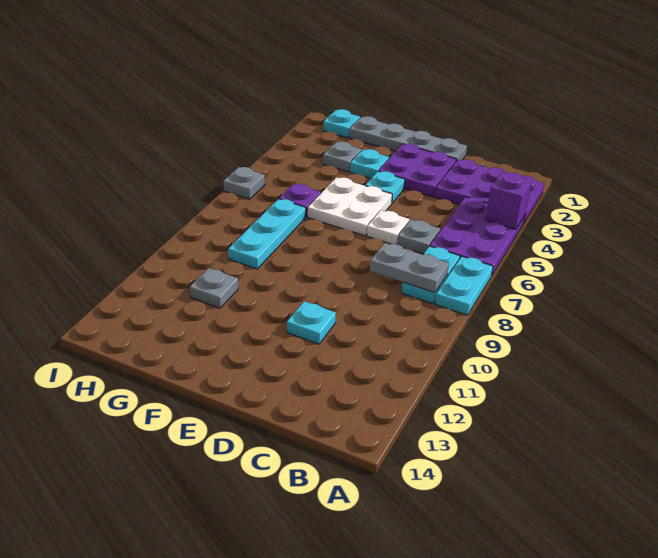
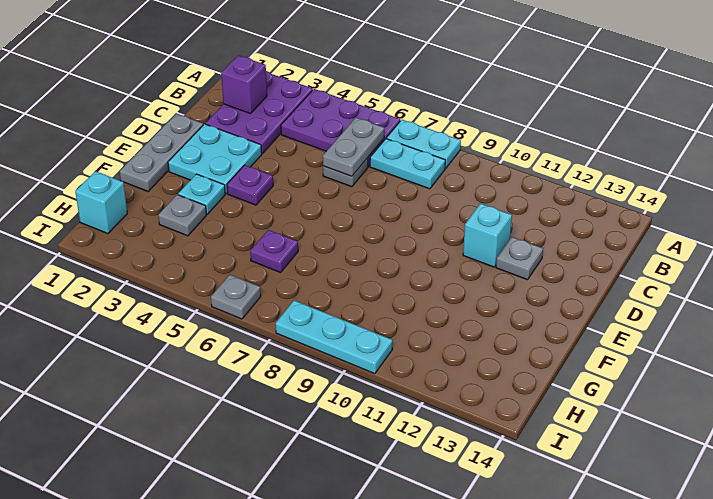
purple brick A4 level 2 -> purple brick B2 level 2
grey plate B8:C8 level 2 -> grey plate B6:C6 level 2
grey plate D1:G1 level 1 -> grey plate D1:F1 level 1
purple plate D2:E3 level 1 -> cyan plate D2:E3 level 1
white plate D6 level 1 -> none
cyan plate D11 level 1 -> cyan brick D11 level 1
cyan plate E4 level 1 -> purple plate E4 level 1
white plate E5:F6 level 1 -> none
cyan plate G7:G9 level 1 -> cyan plate I8:I10 level 1
grey plate G11 level 1 -> grey plate D12 level 1
cyan plate H1 level 1 -> cyan brick H1 level 1

